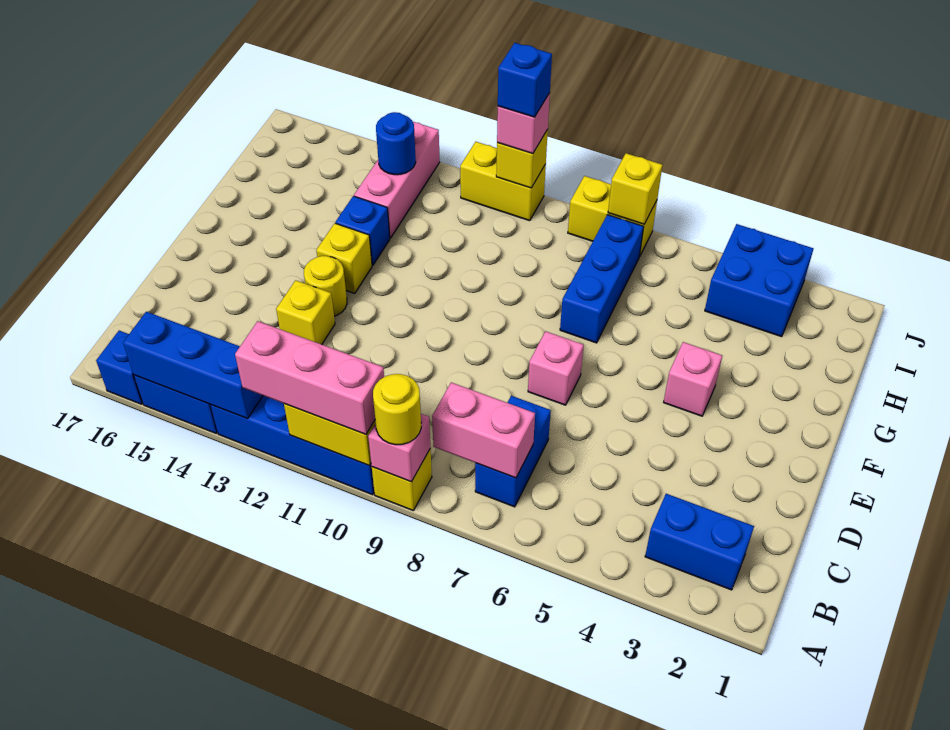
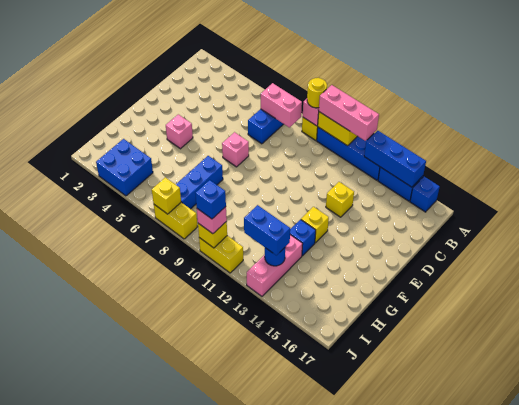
blue brick B2:B3 level 1 -> blue brick I12:I13 level 3
yellow round brick E13 level 1 -> none

